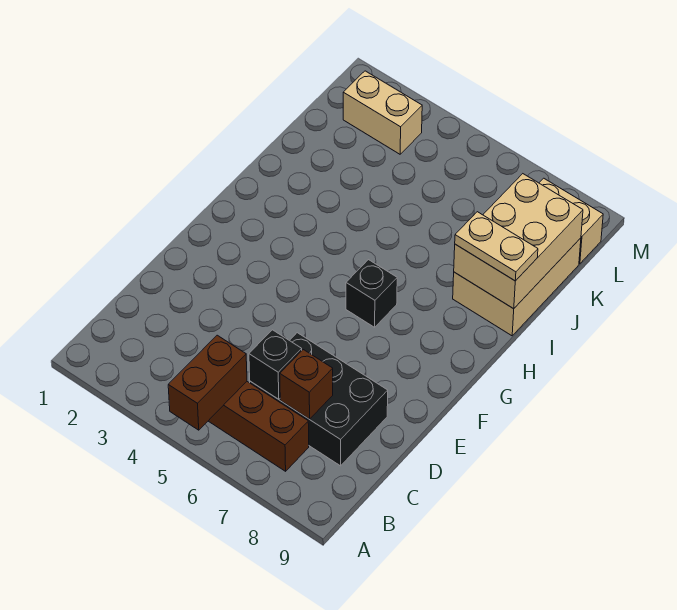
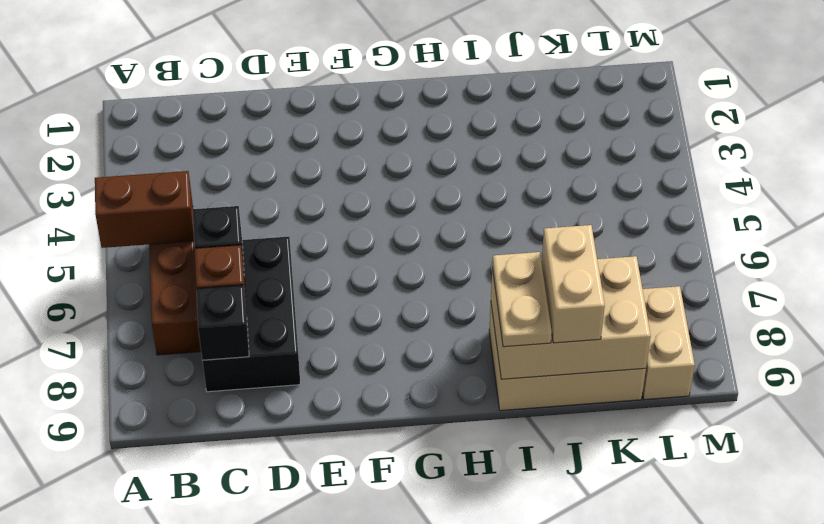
black brick G6 level 1 -> black brick C8 level 2
tan brick L2:L3 level 1 -> tan brick J8:J9 level 3

